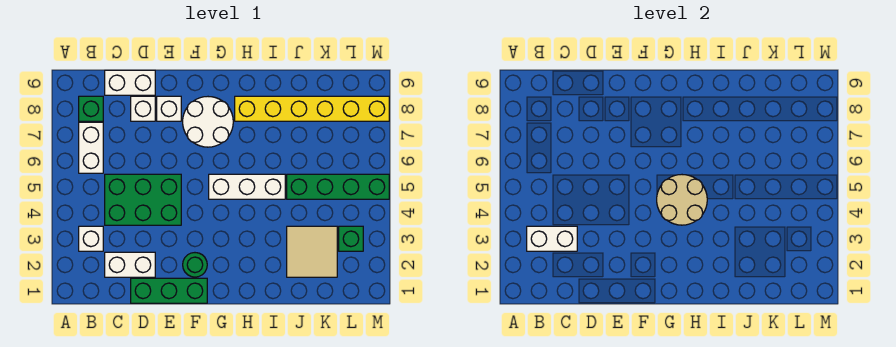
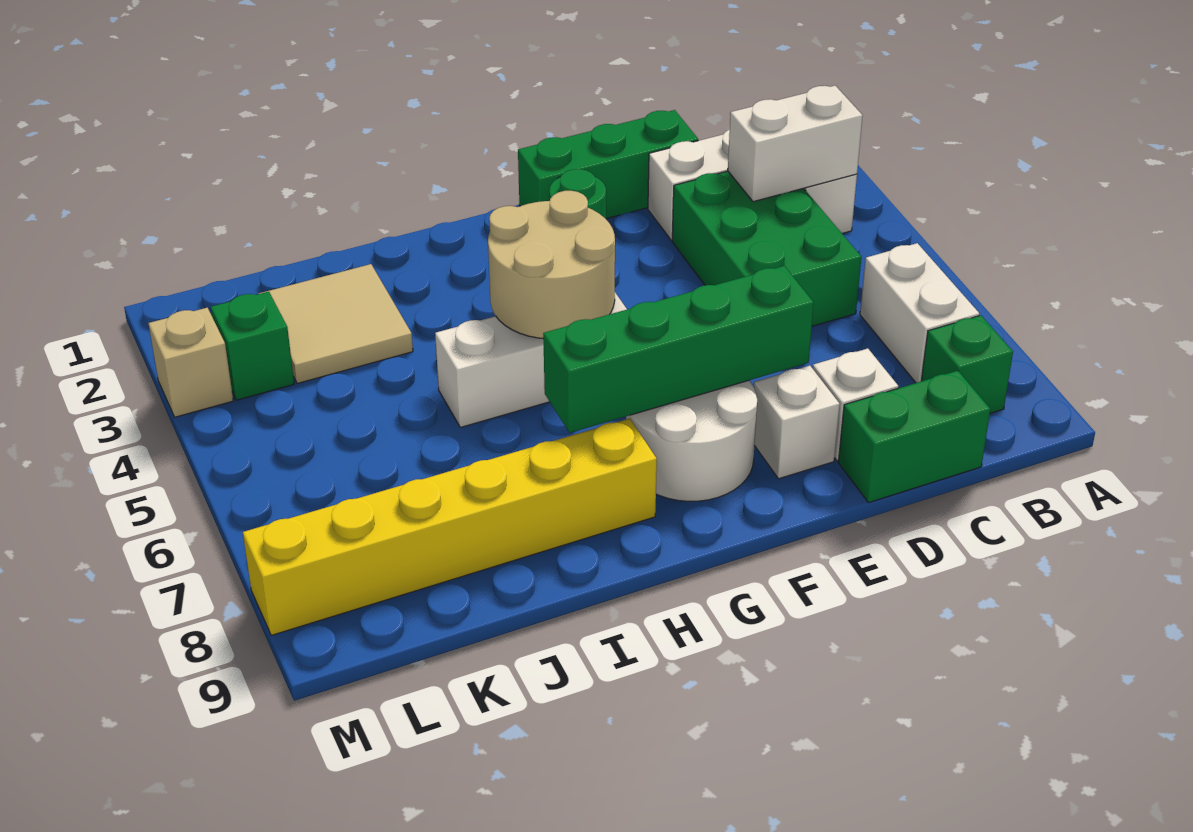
green brick C4:E5 level 1 -> green brick C3:D5 level 1
white brick C9:D9 level 1 -> green brick C9:D9 level 1
green brick J5:M5 level 1 -> green brick E7:H7 level 2
none -> tan brick M3 level 1

